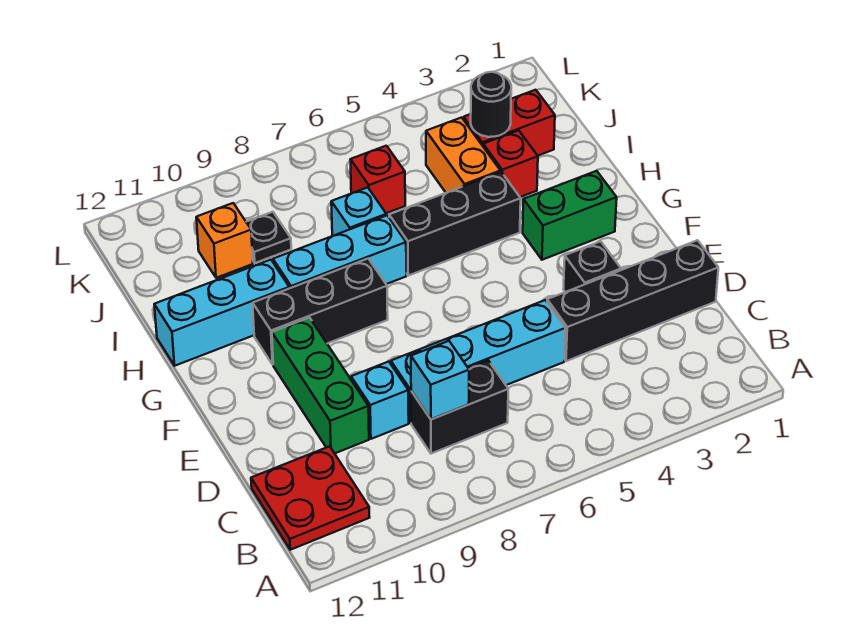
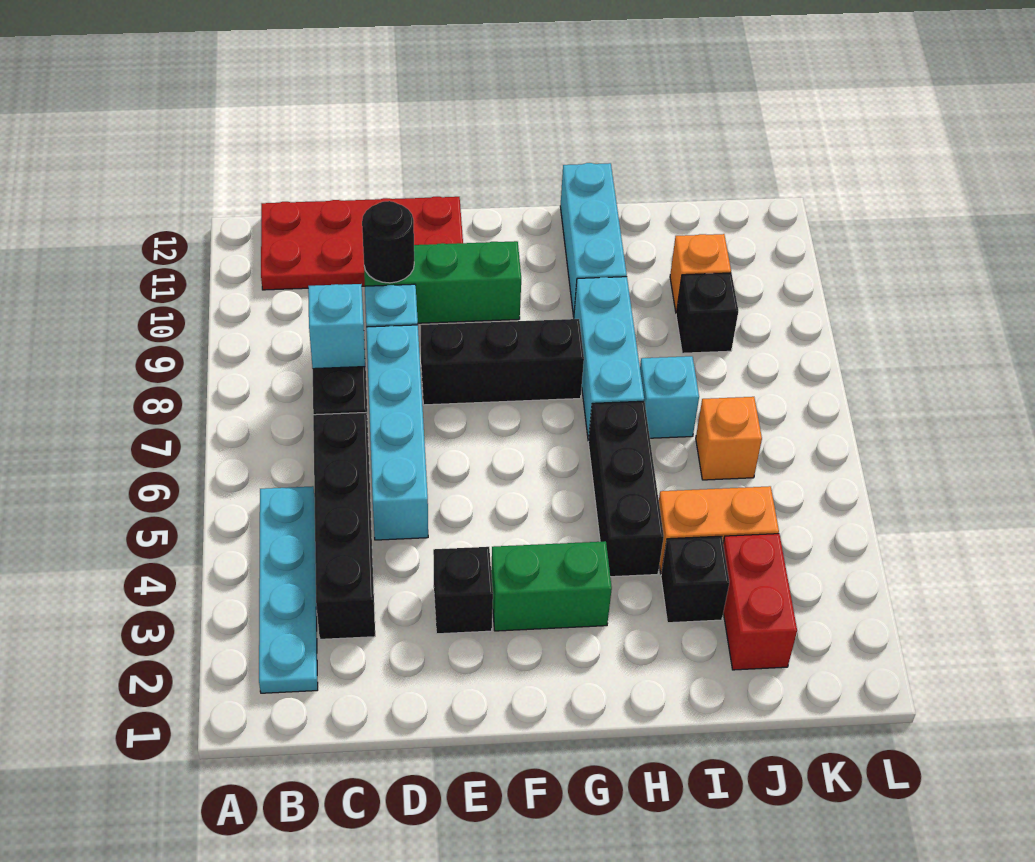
none -> cyan plate B2:B5 level 1
red plate B11:C12 level 1 -> red plate B11:E12 level 1
black brick D1:D4 level 1 -> black brick C3:C6 level 1
green brick G2:G3 level 1 -> green brick F3:G3 level 1
black brick G8:G10 level 1 -> black brick E8:G8 level 1
red brick I3 level 1 -> black brick I3 level 1
black round brick J3 level 2 -> black round brick D10 level 2
red brick J6 level 1 -> orange brick J6 level 1
black plate J9 level 1 -> black brick J9 level 1

